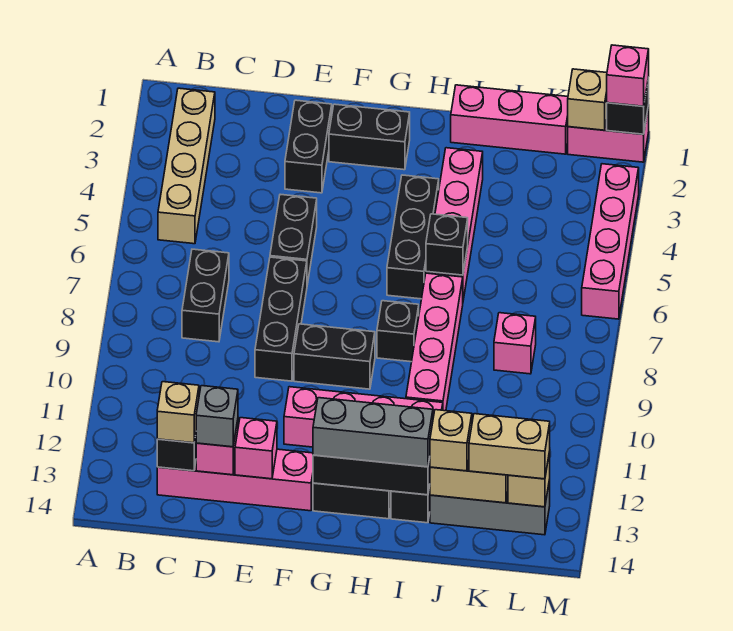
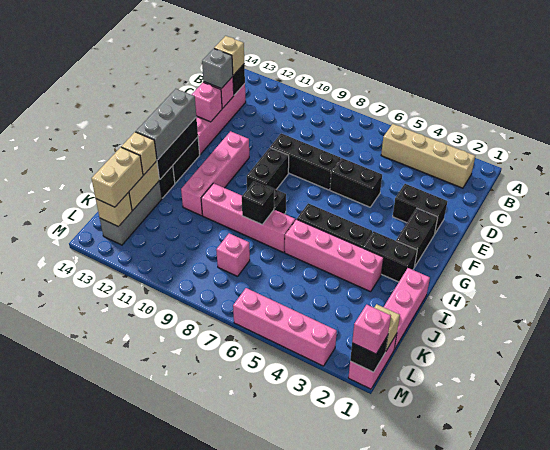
black brick C7:C8 level 1 -> black brick H2:H3 level 1
black brick I6 level 2 -> black brick I8 level 2

